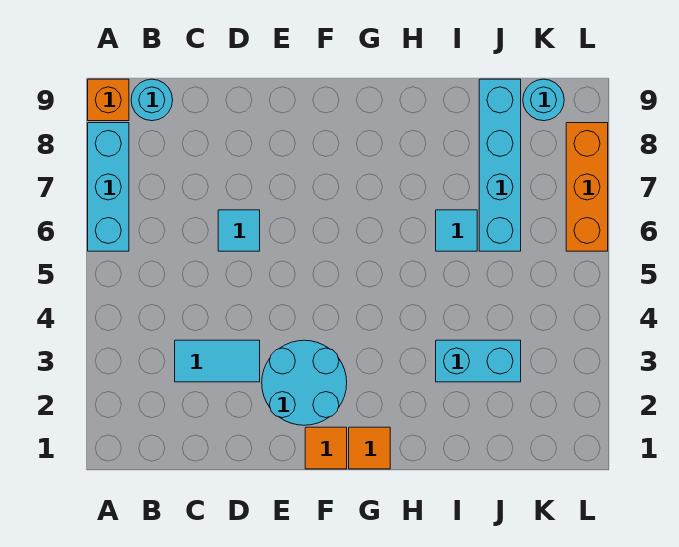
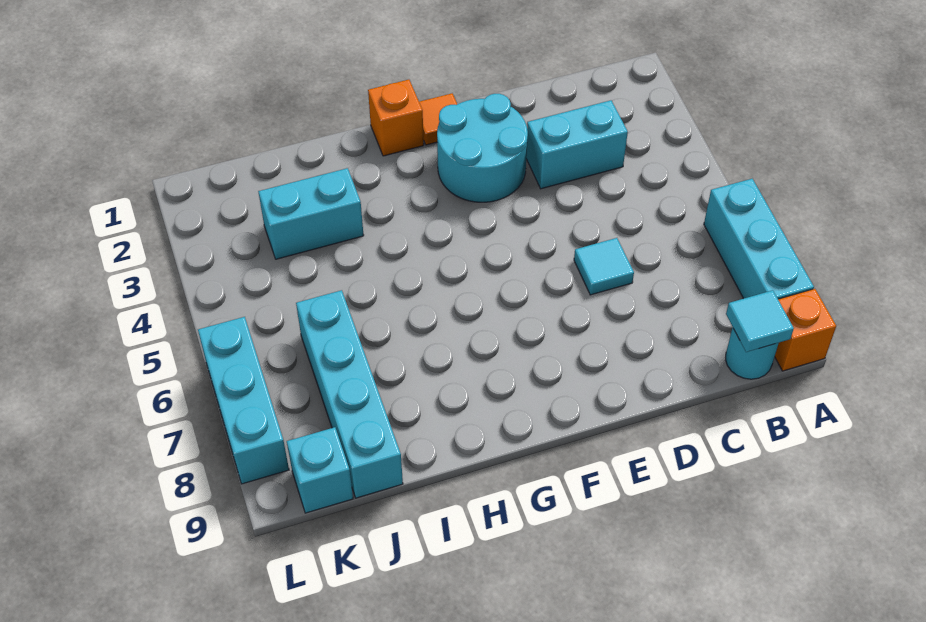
cyan tile C3:D3 level 1 -> cyan brick C3:D3 level 1
orange tile G1 level 1 -> orange brick G1 level 1
cyan tile I6 level 1 -> cyan tile B9 level 2
cyan round brick K9 level 1 -> cyan brick K9 level 1
orange brick L6:L8 level 1 -> cyan brick L6:L8 level 1

